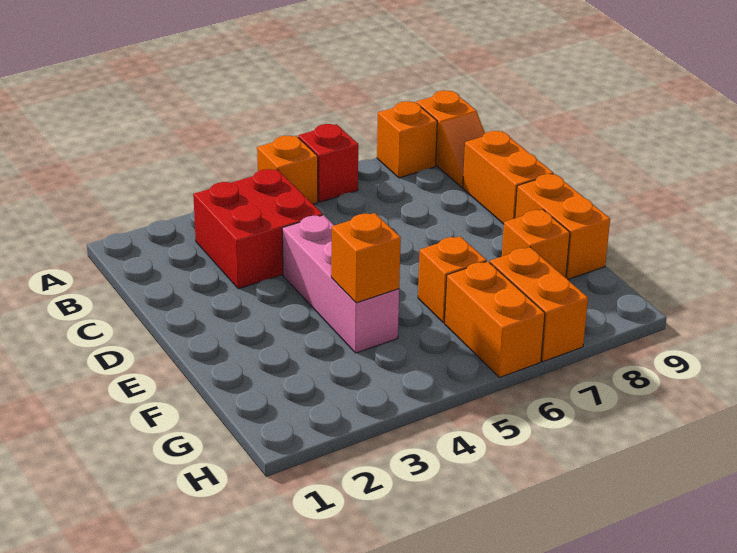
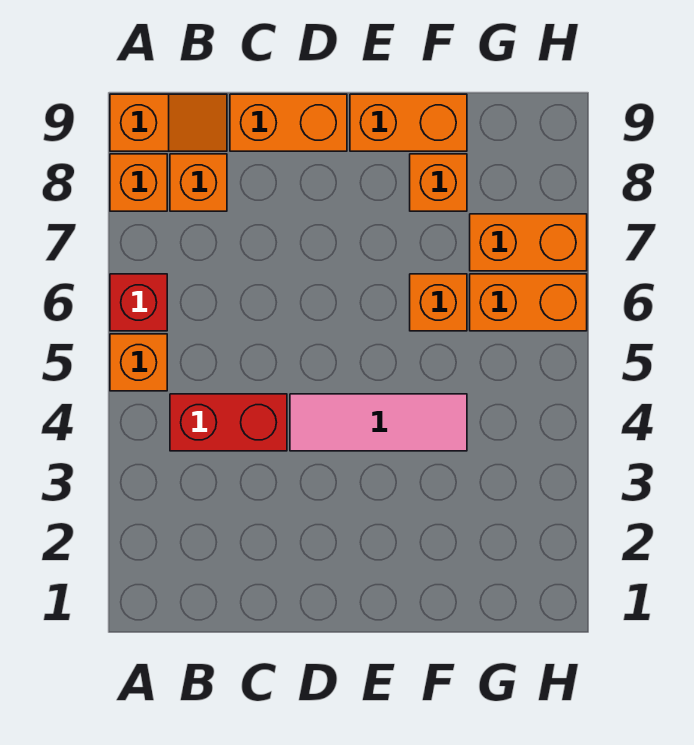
red brick B3:C4 level 1 -> red brick B4:C4 level 1
pink brick D4:F4 level 1 -> pink tile D4:F4 level 1
orange brick F4 level 2 -> orange brick B8 level 1

